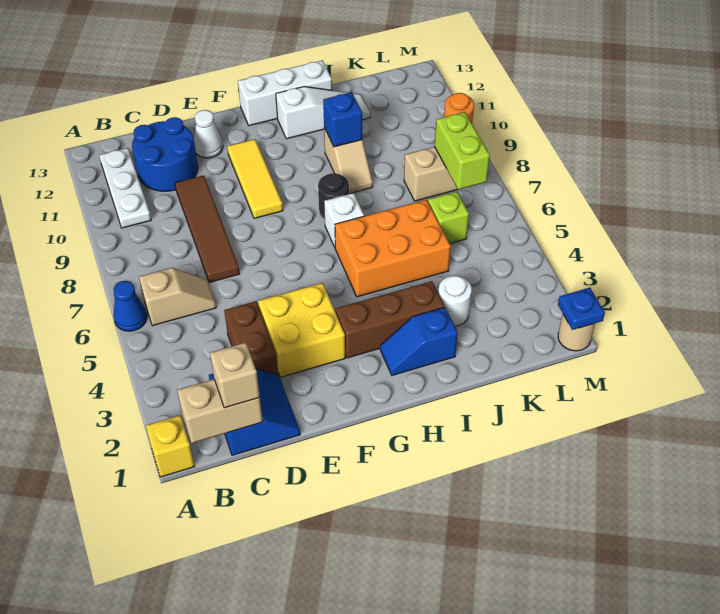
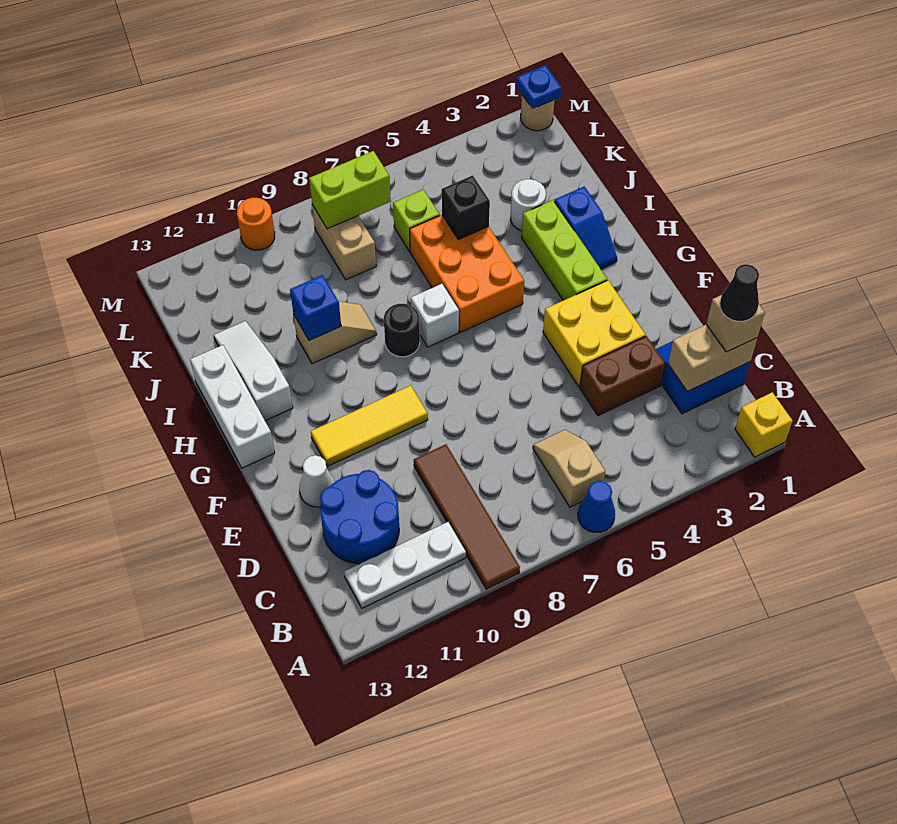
tan brick B1:C1 level 2 -> tan brick C1:C2 level 2
none -> black cone C1 level 4
brown tile D7:D10 level 1 -> brown tile A9:D9 level 1
brown brick G3:I3 level 1 -> lime brick G3:I3 level 1
none -> black brick J5 level 2

